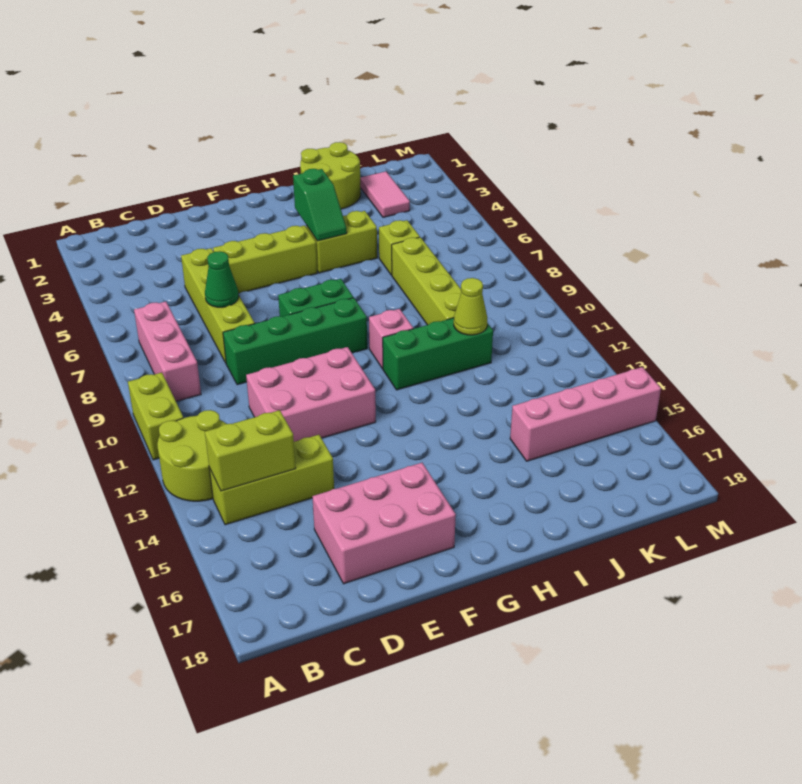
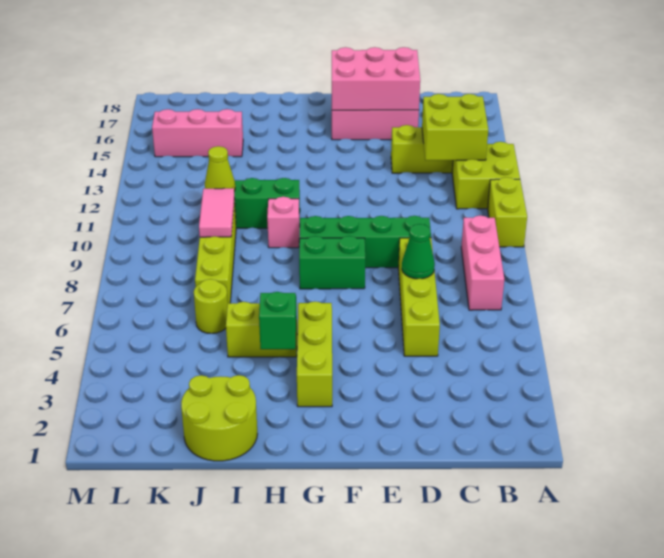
lime round brick A12:B13 level 1 -> lime brick A12:B13 level 1
lime brick B14:C14 level 2 -> lime brick B13:C14 level 2
pink brick D11:F12 level 1 -> pink brick D16:F17 level 2
lime brick E5:G5 level 1 -> lime brick G3:G5 level 1
lime brick J6 level 1 -> lime round brick J6 level 1
pink brick J15:M15 level 1 -> pink brick J15:L15 level 1
pink tile K2:K3 level 1 -> pink tile J9:J10 level 2

